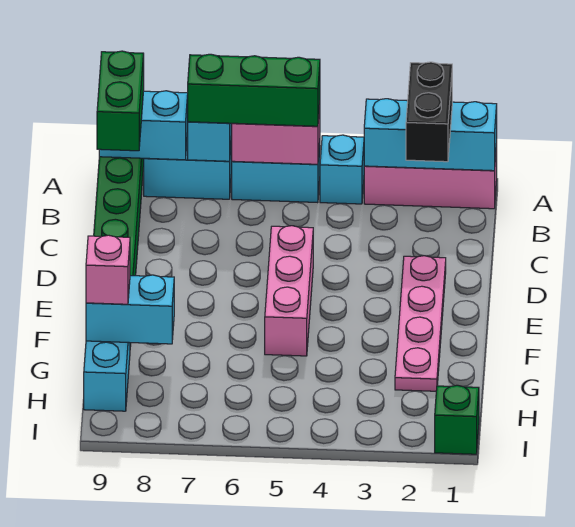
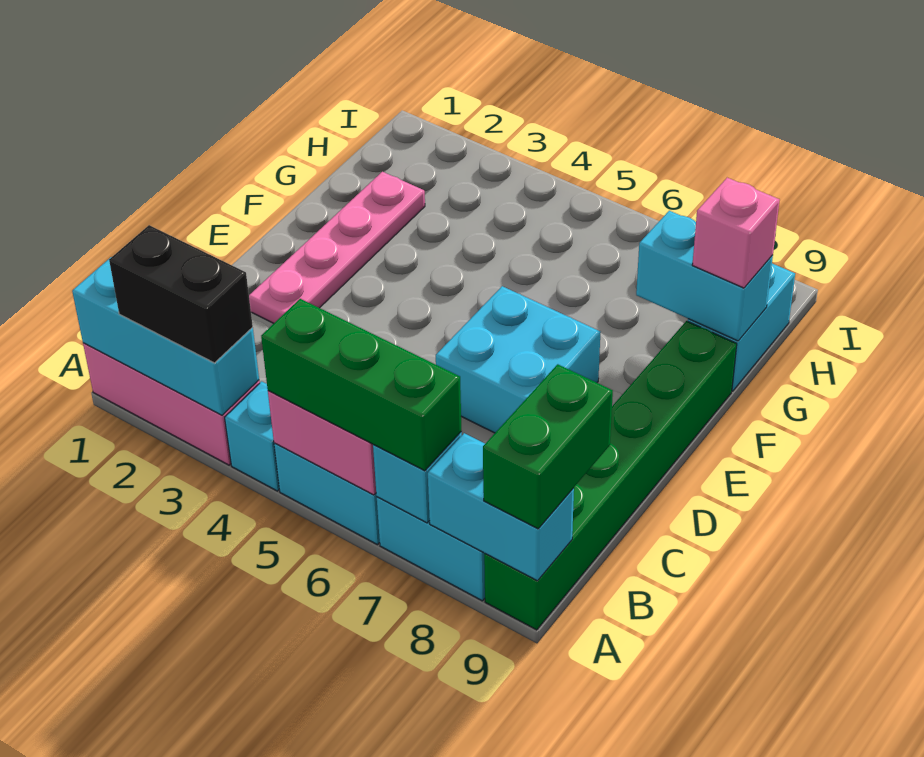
black brick A2:B2 level 3 -> black brick A2:A3 level 3
pink brick D5:F5 level 1 -> none
none -> cyan brick D6:E7 level 1
green brick I1 level 1 -> none

